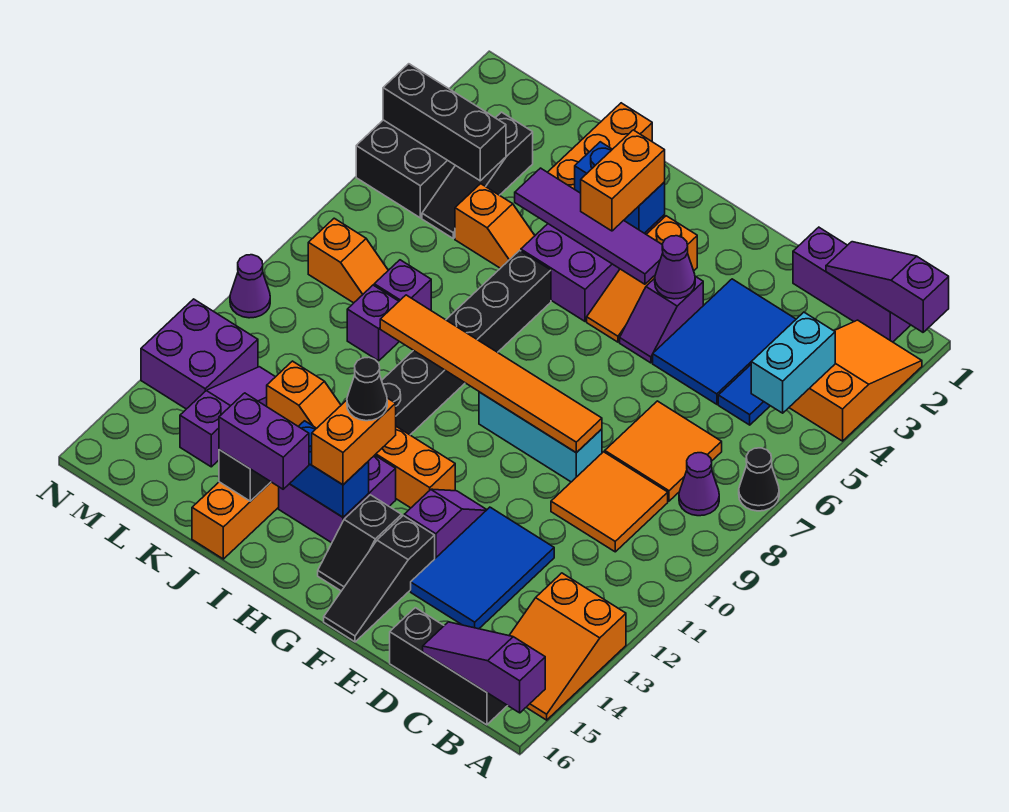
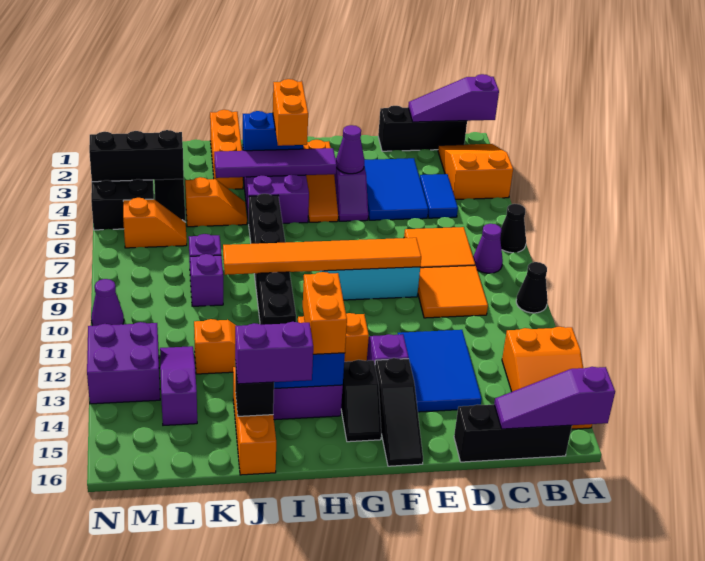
purple brick B1:D1 level 1 -> black brick B1:D1 level 1
cyan brick B4:B5 level 2 -> none
black cone H13 level 4 -> black cone A10 level 1
orange slope L8:M8 level 1 top M -> orange slope L6:M6 level 1 top M

